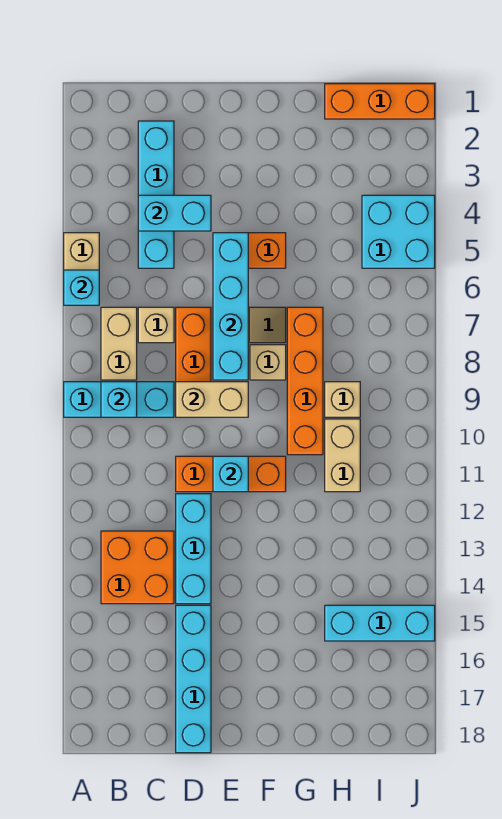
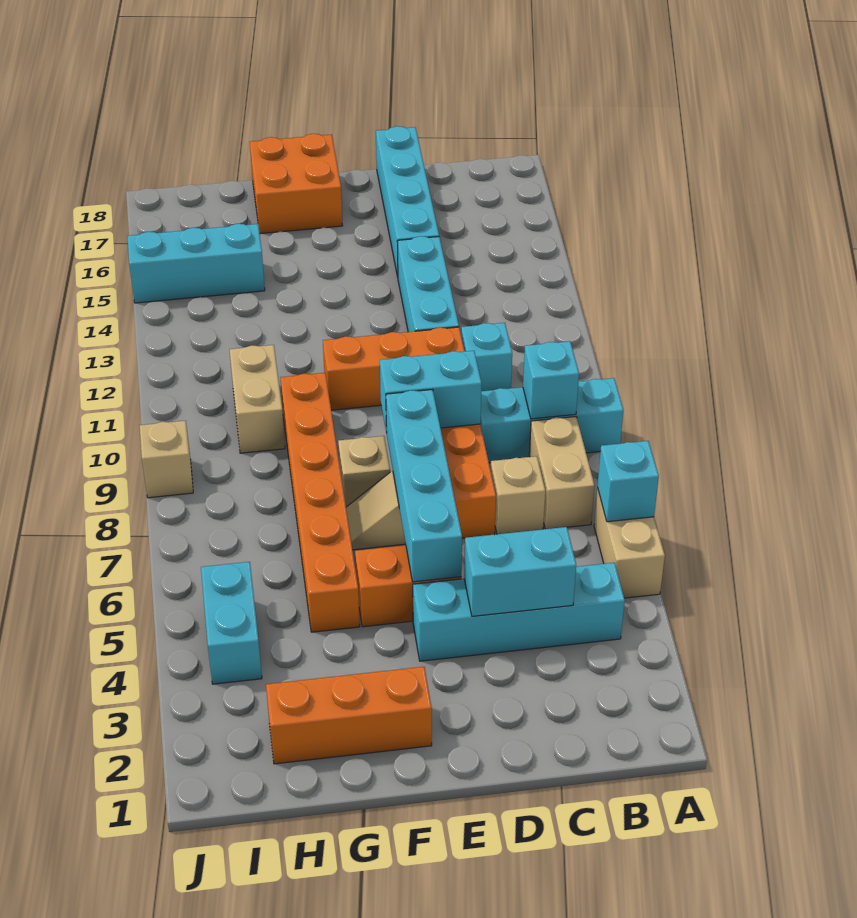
orange brick B13:C14 level 1 -> orange brick F17:G18 level 1
cyan brick C2:C5 level 1 -> cyan brick B4:E4 level 1
tan brick D9:E9 level 2 -> cyan brick D9:E9 level 2
cyan brick E11 level 2 -> cyan brick C11 level 1
orange brick G7:G10 level 1 -> orange brick G5:G10 level 1
orange brick H1:J1 level 1 -> orange brick F2:H2 level 1
tan brick H9 level 1 -> tan brick J9 level 1
cyan brick I4:J5 level 1 -> cyan brick I4:I5 level 1

